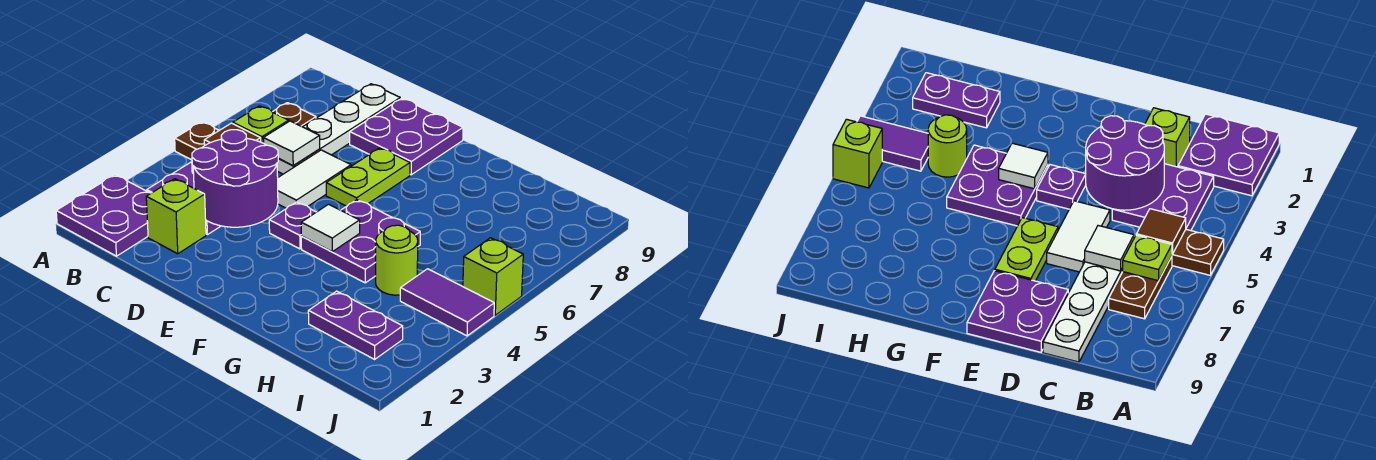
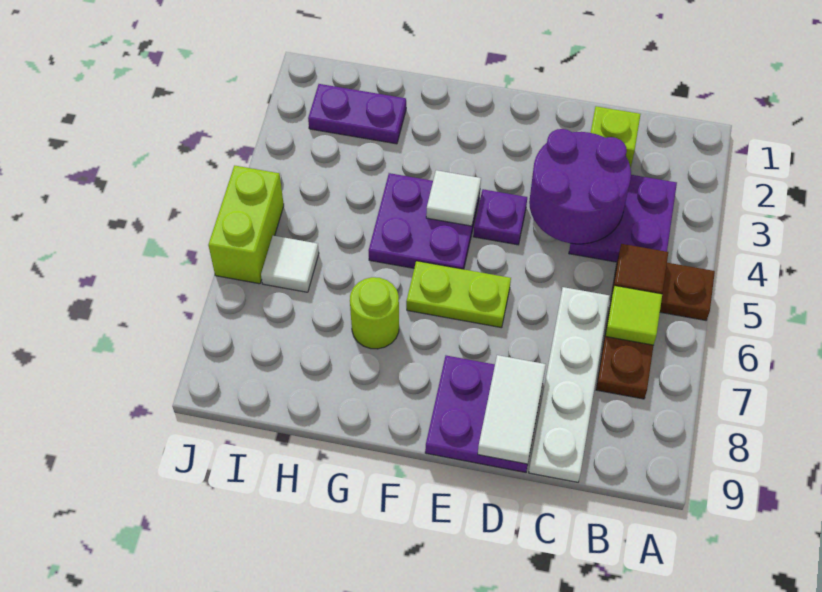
purple plate A1:B2 level 1 -> none
lime plate B6 level 2 -> lime tile B6 level 2
white tile C6 level 2 -> white tile I6 level 1
white tile D5:D6 level 1 -> white tile D8:D9 level 2
lime plate E6:E7 level 1 -> lime plate E6:F6 level 1
lime round brick H4 level 1 -> lime round brick G7 level 1
purple tile I4:J4 level 1 -> none
lime brick J5 level 1 -> lime brick J5:J6 level 1

